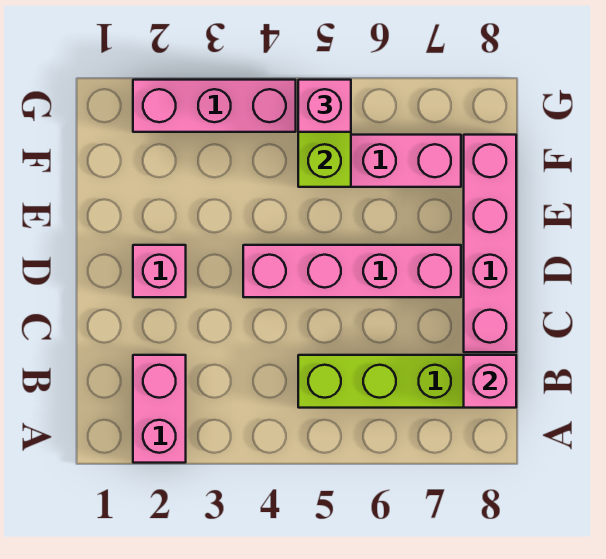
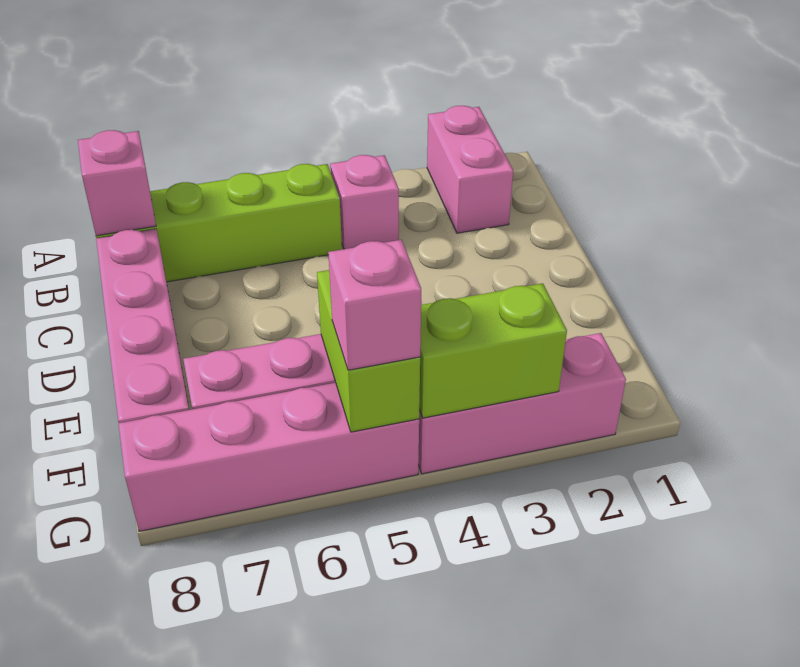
pink brick D2 level 1 -> pink brick B4 level 1
pink brick D4:D7 level 1 -> pink brick G5:G8 level 1
none -> lime brick G3:G4 level 2

